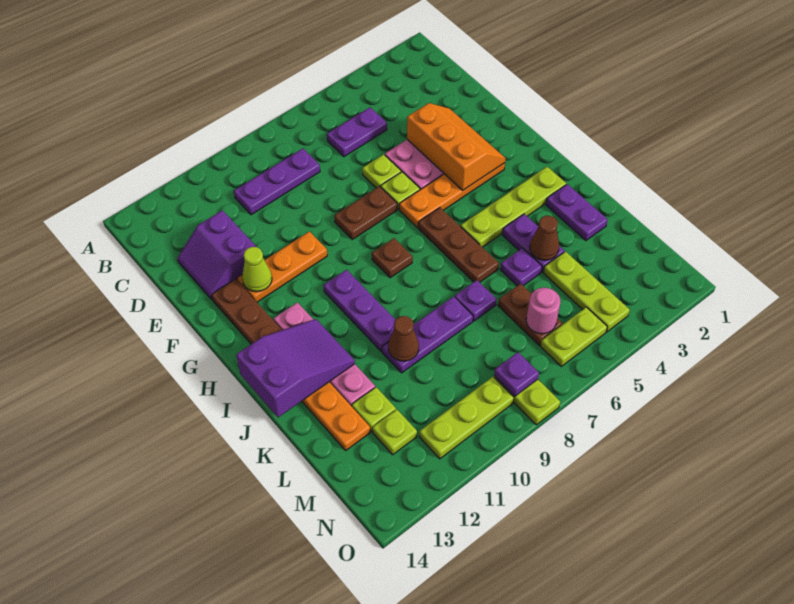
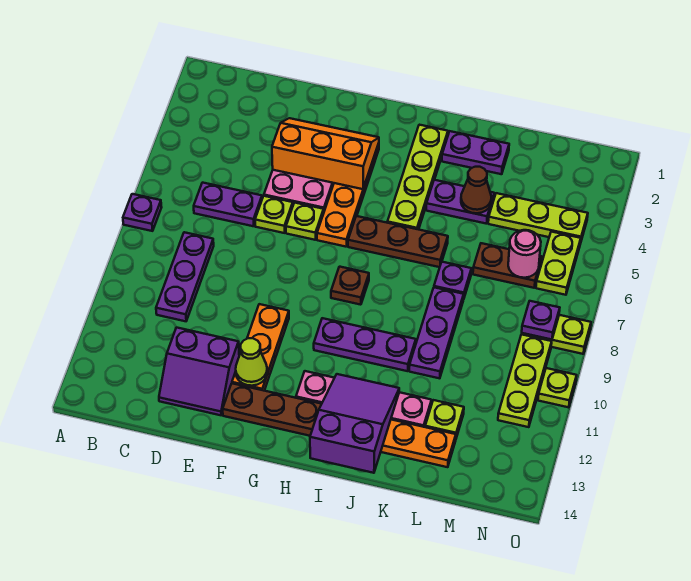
purple plate C5:C6 level 1 -> purple plate C6:D6 level 1
brown plate F7:F8 level 1 -> none
purple plate K5 level 1 -> purple plate A7 level 1
brown cone K10 level 2 -> none
lime plate M12 level 1 -> lime plate O10 level 1

